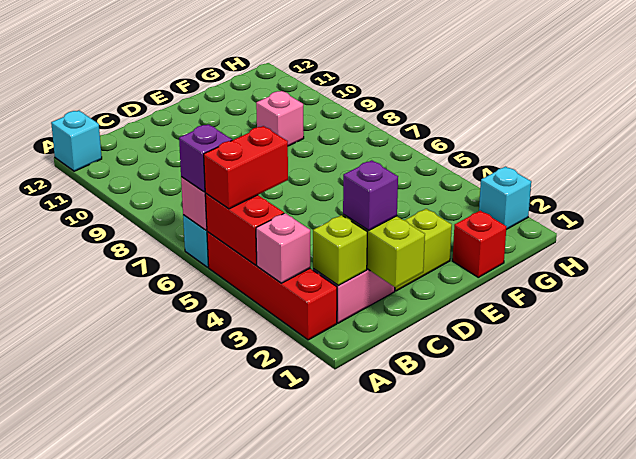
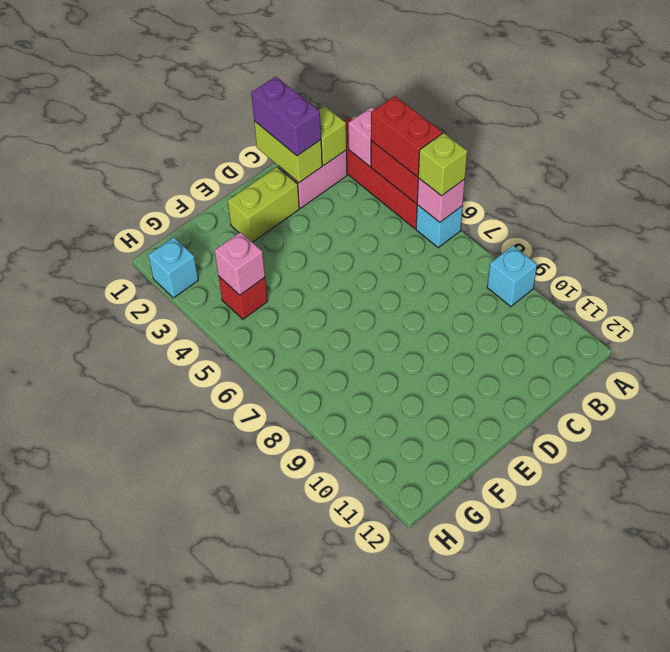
red brick A5:B5 level 3 -> red brick A4:A5 level 3
purple brick A6 level 3 -> lime brick A6 level 3
cyan brick A12 level 1 -> cyan brick A9 level 1
purple brick C2 level 3 -> purple brick C1:C2 level 3
red brick F1 level 1 -> red brick G4 level 1
pink brick F9 level 1 -> pink brick G4 level 2

